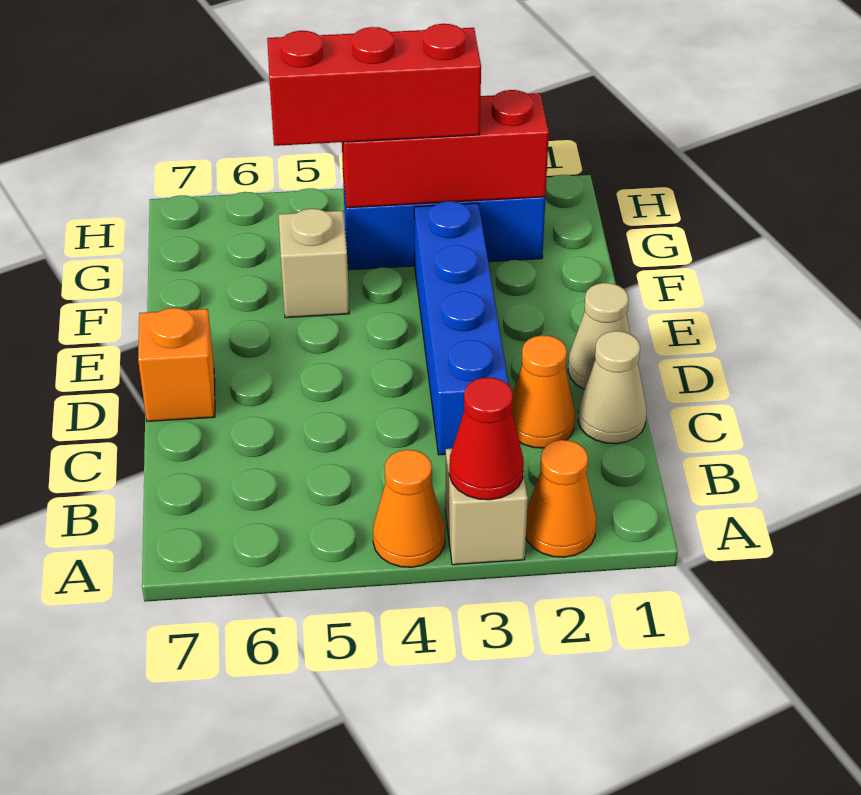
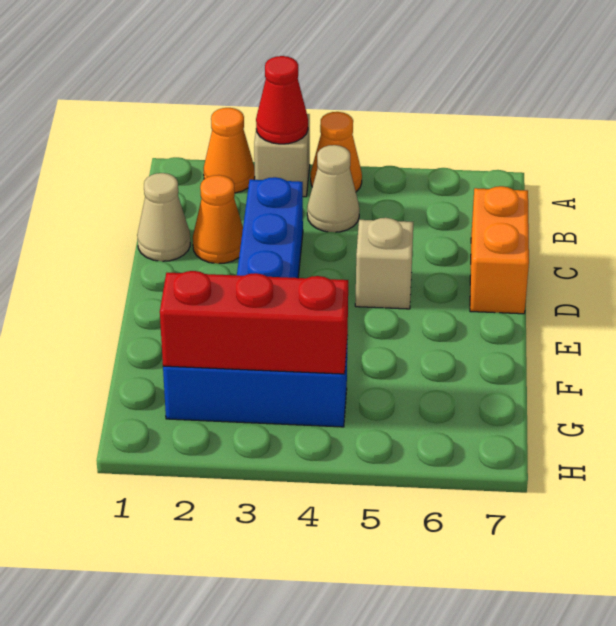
tan cone D1 level 1 -> tan cone B4 level 1
orange brick D7 level 1 -> orange brick C7:D7 level 1
tan brick F5 level 1 -> tan brick D5 level 1
red brick G3:G5 level 3 -> none

